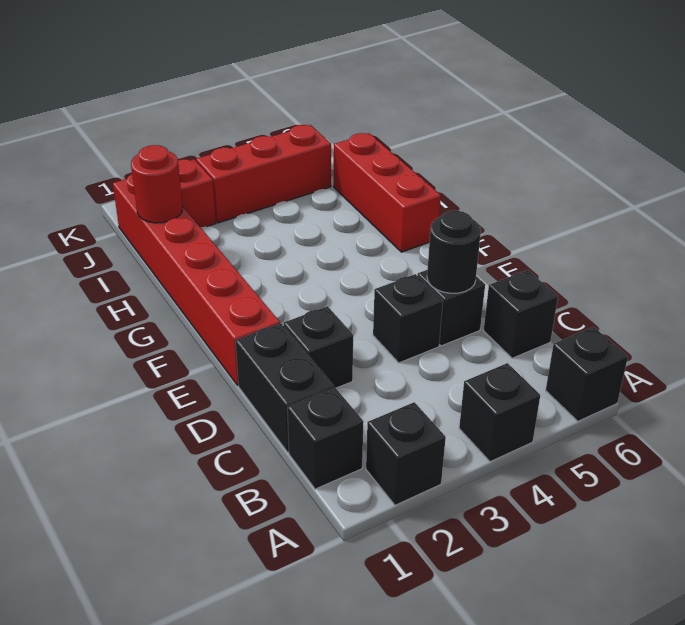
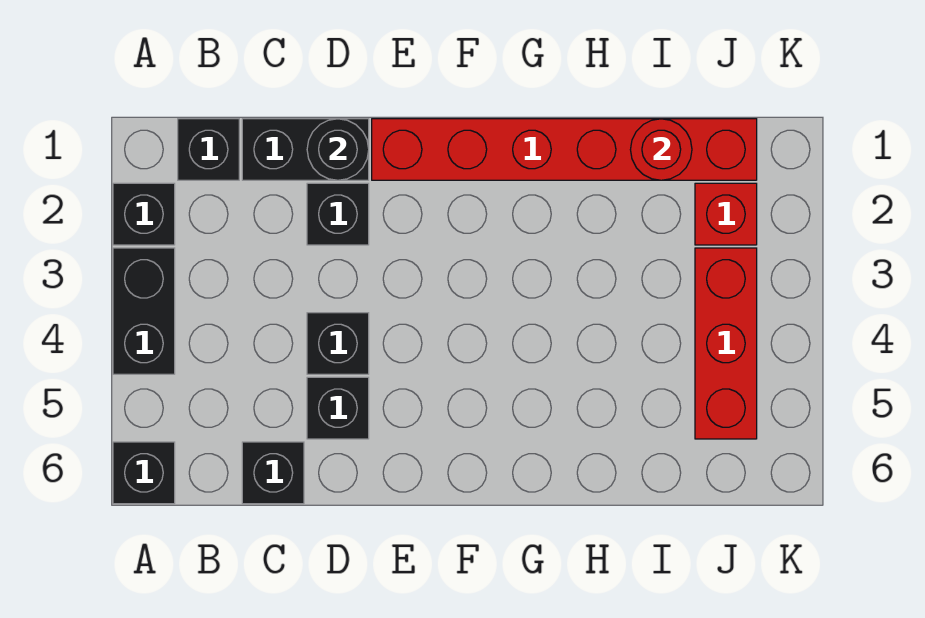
black brick A4 level 1 -> black brick A3:A4 level 1
black round brick D5 level 2 -> black round brick D1 level 2
red brick G6:I6 level 1 -> none

